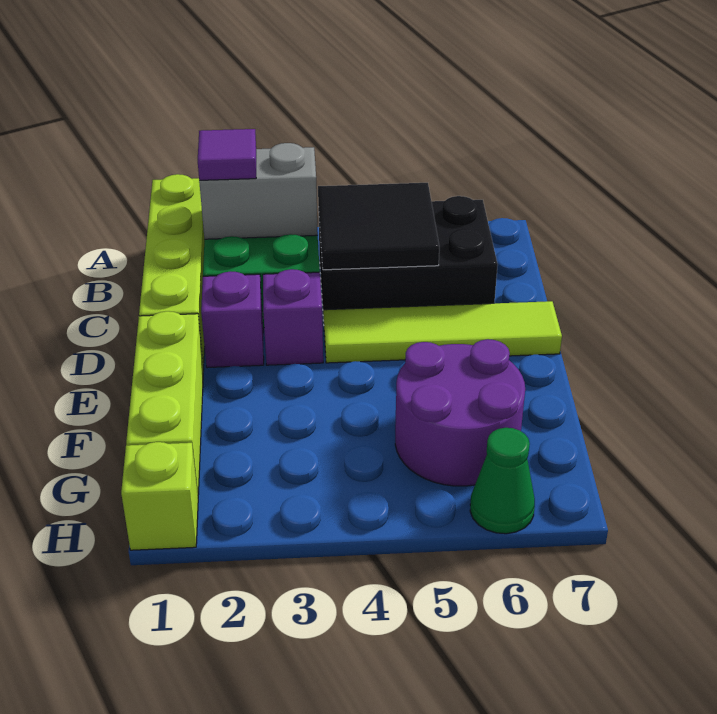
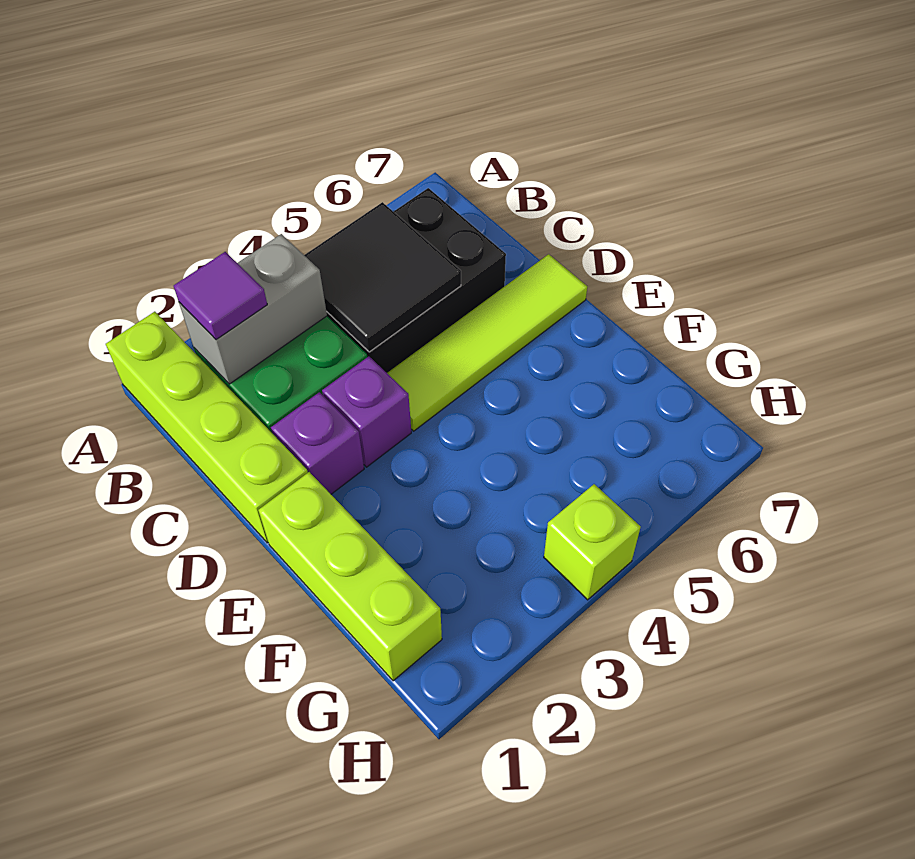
purple round brick F5:G6 level 1 -> none
lime brick H1 level 1 -> lime brick H4 level 1
green cone H6 level 1 -> none

